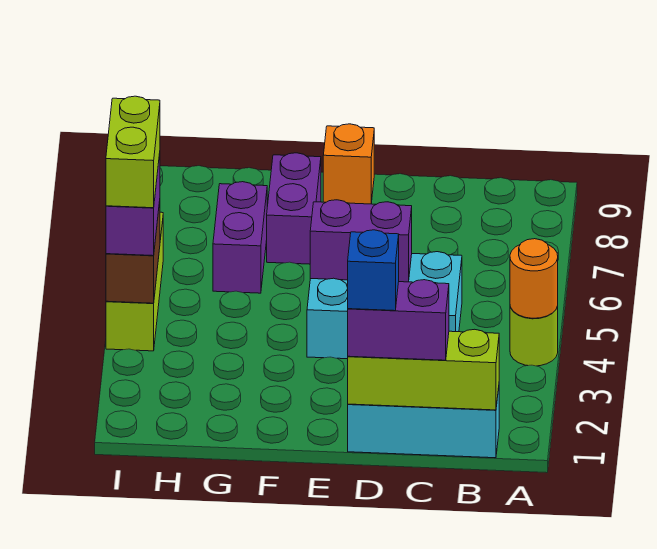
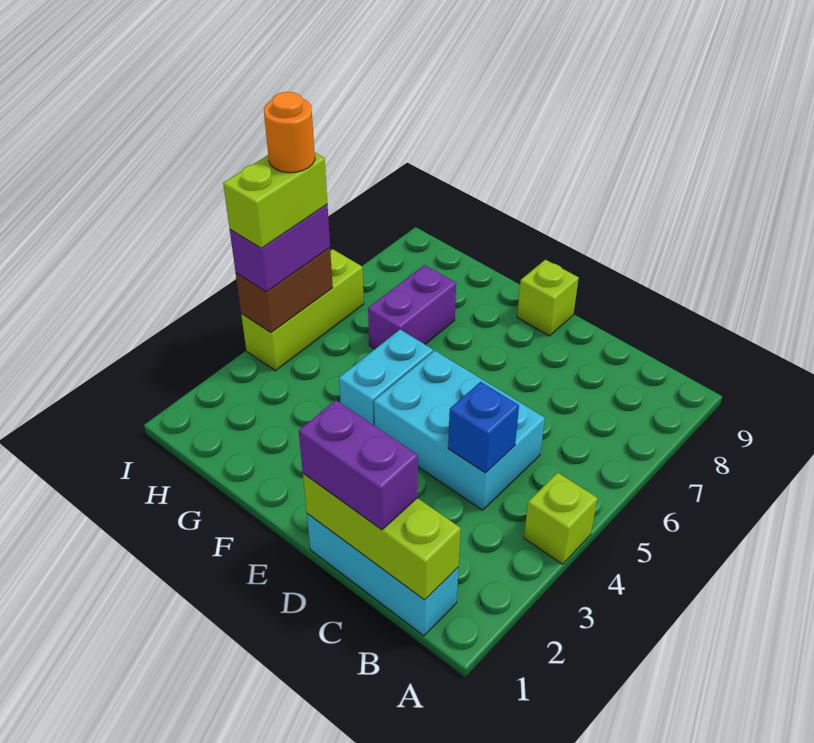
lime round brick A4 level 1 -> lime brick A4 level 1
orange round brick A4 level 2 -> orange round brick I5 level 5
blue brick D1 level 4 -> blue brick C4 level 2
purple brick D5:E5 level 2 -> none
orange brick E9 level 1 -> lime brick E9 level 1
none -> cyan brick F4:F5 level 1
purple brick F7:F8 level 1 -> none

